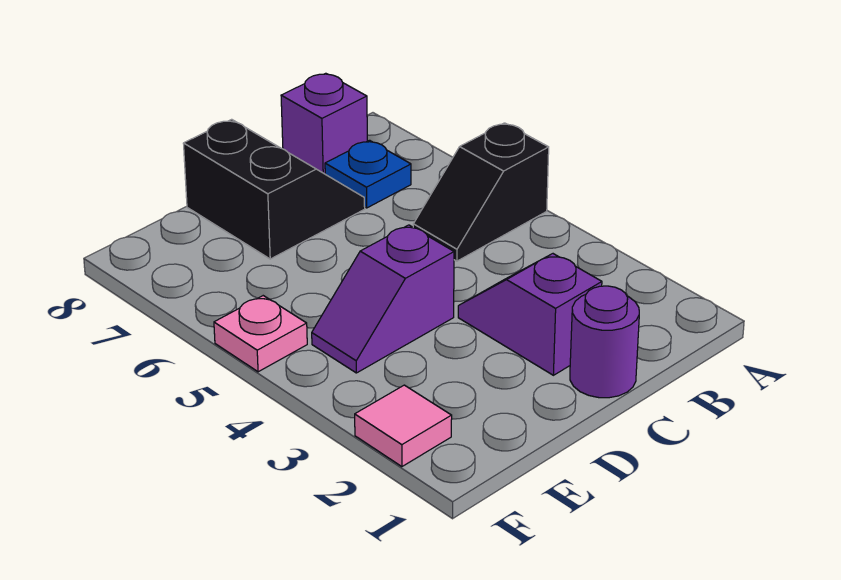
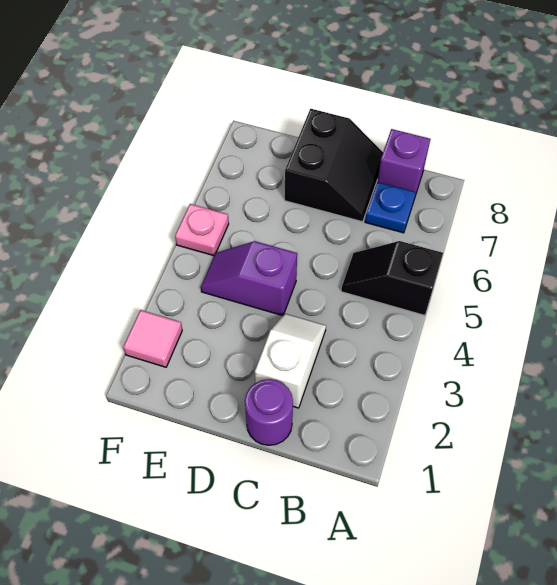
purple slope C2:C3 level 1 top 2 -> white slope C2:C3 level 1 top 2

